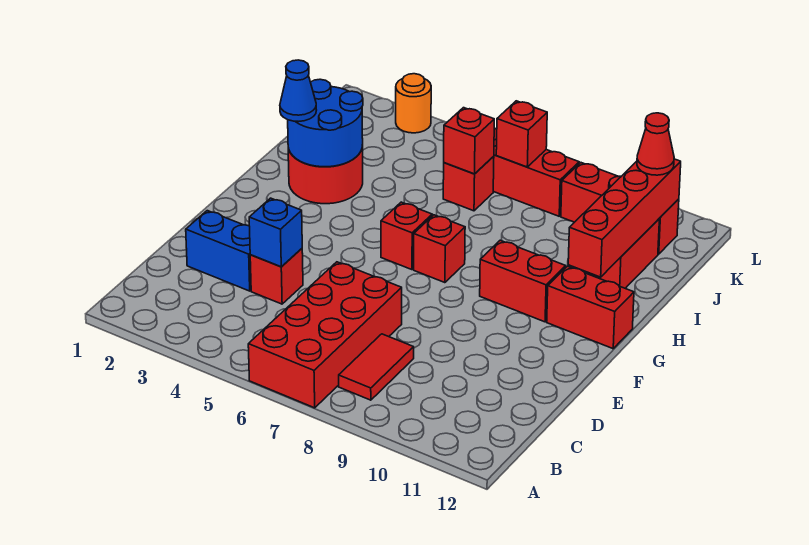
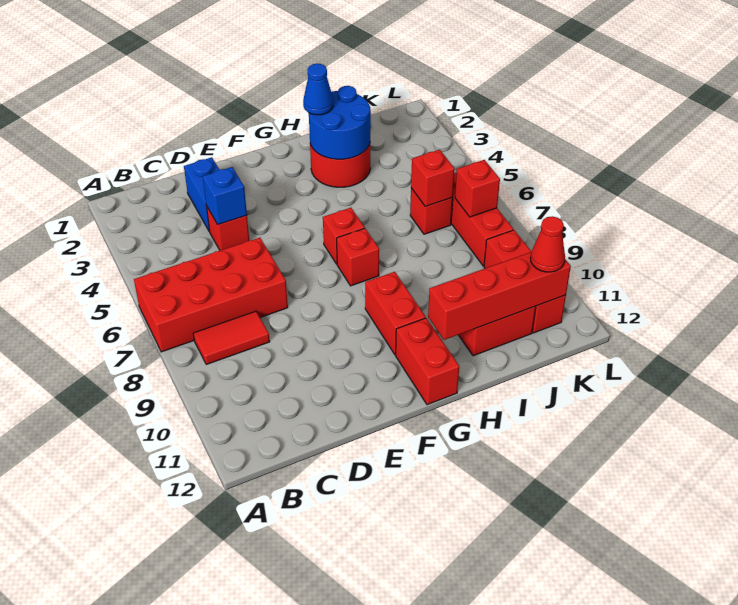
orange round brick L3 level 1 -> none

